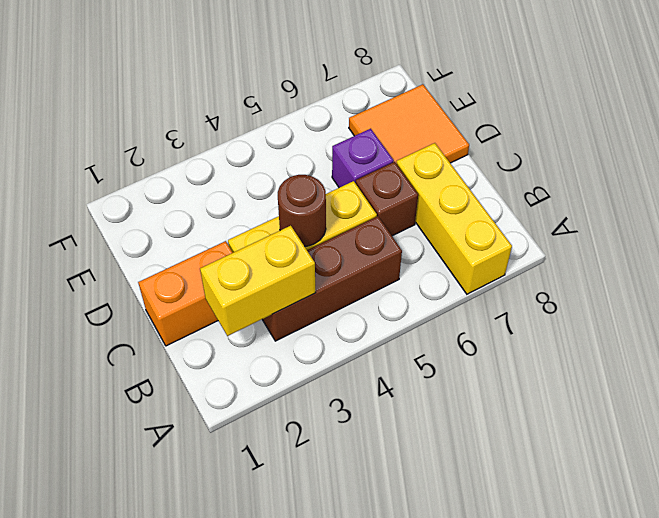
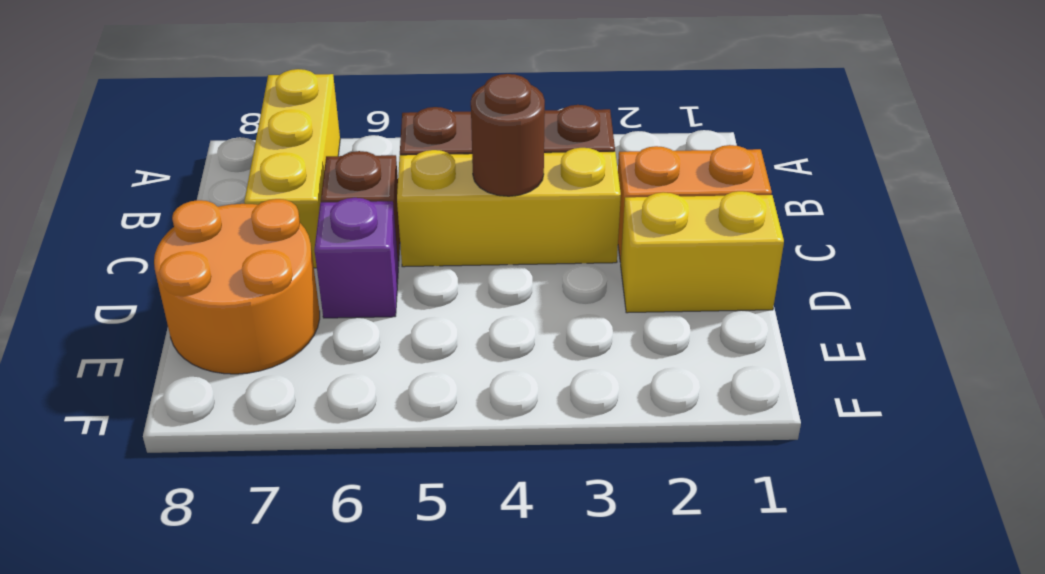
yellow brick B2:B3 level 2 -> yellow brick D1:D2 level 1
orange tile D7:E8 level 1 -> orange round brick D7:E8 level 1

